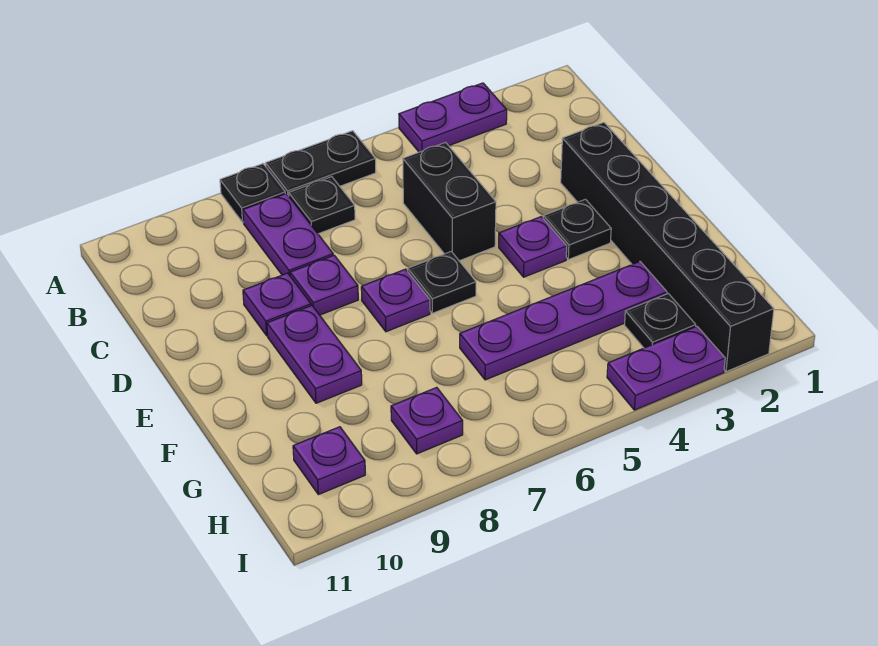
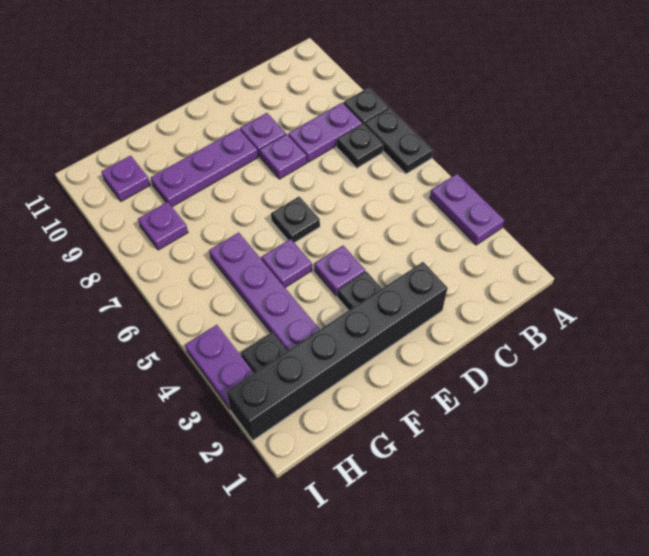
black brick C5:D5 level 1 -> none
purple plate E7 level 1 -> purple plate F5 level 1
purple plate E9:F9 level 1 -> purple plate E9:G9 level 1

